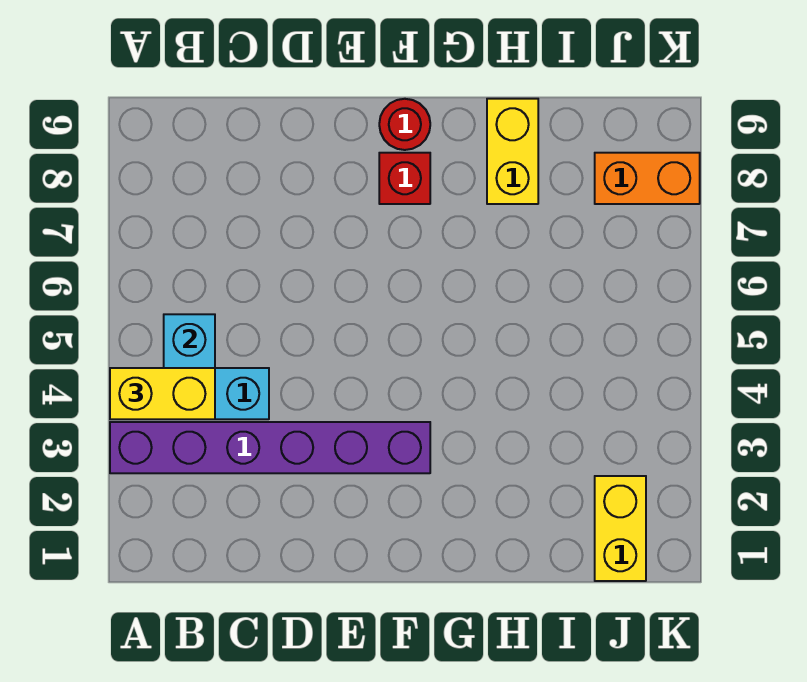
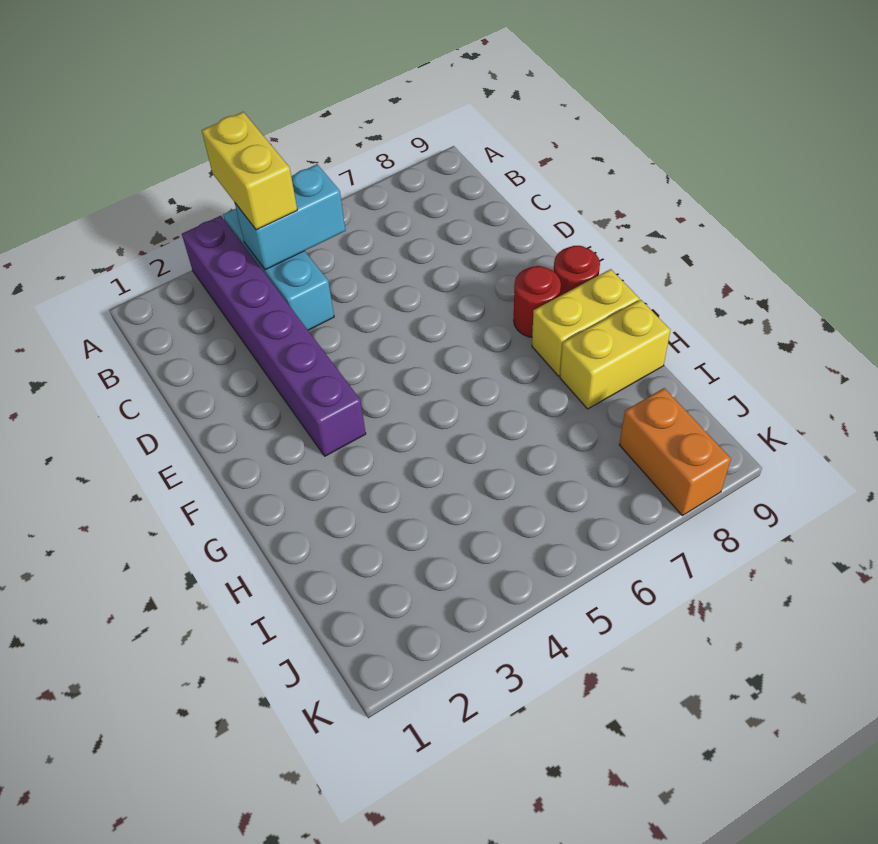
red brick F8 level 1 -> red round brick F8 level 1
yellow brick J1:J2 level 1 -> yellow brick G8:G9 level 1

